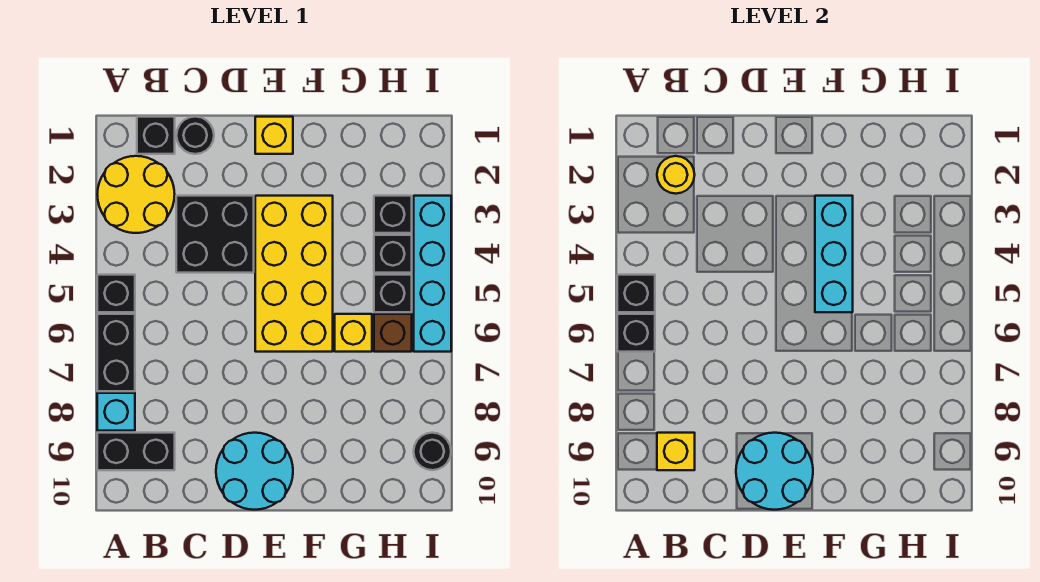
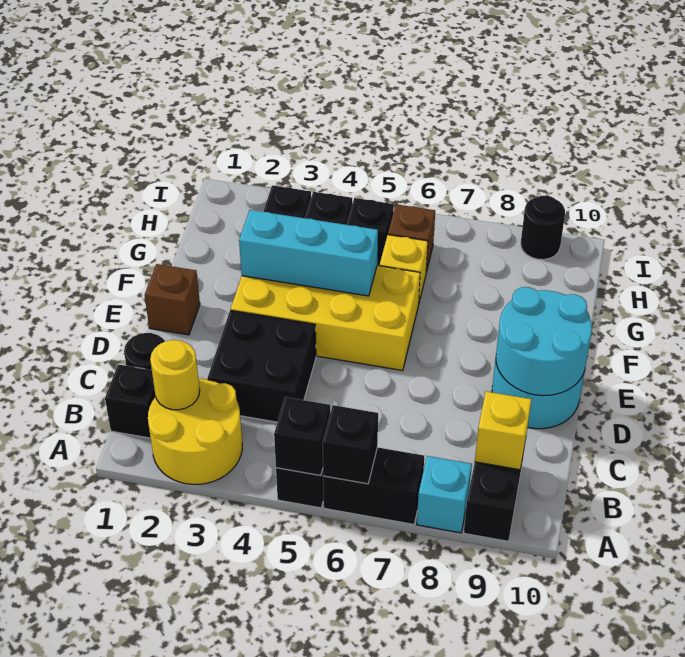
yellow brick E1 level 1 -> brown brick E1 level 1
cyan brick I3:I6 level 1 -> none

